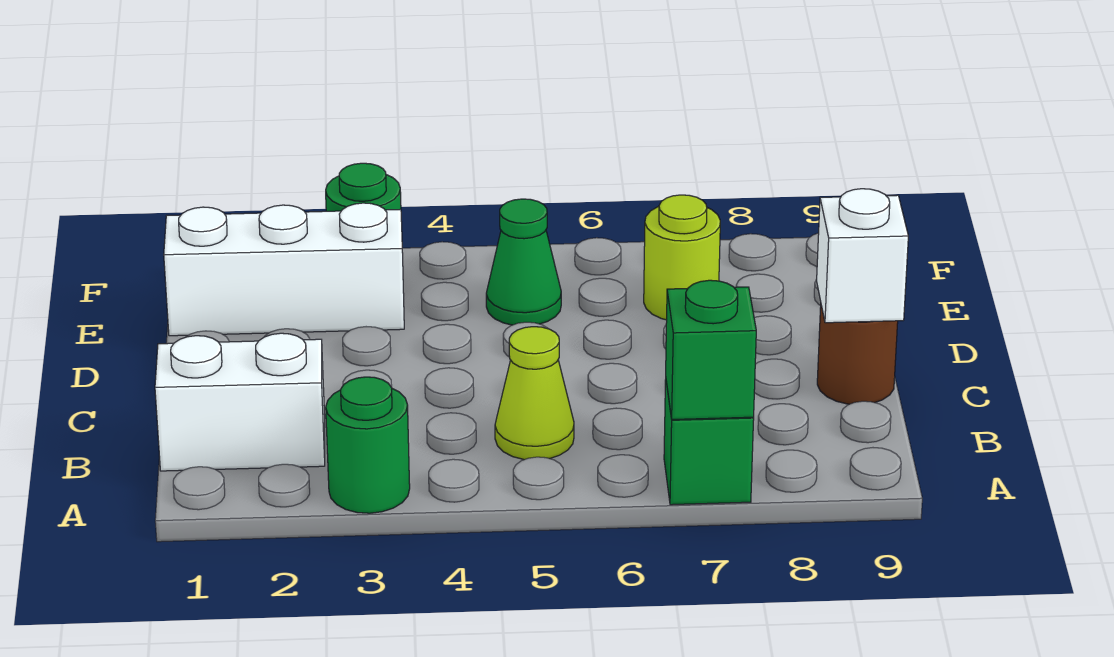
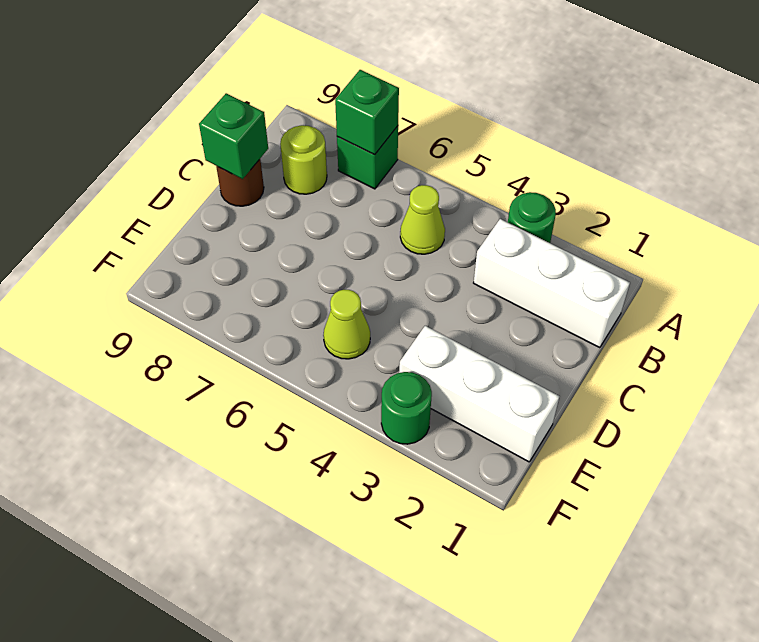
white brick B1:B2 level 1 -> white brick B1:B3 level 1
white brick C9 level 2 -> green brick C9 level 2
green cone E5 level 1 -> lime cone E5 level 1
lime round brick E7 level 1 -> lime round brick B8 level 1

